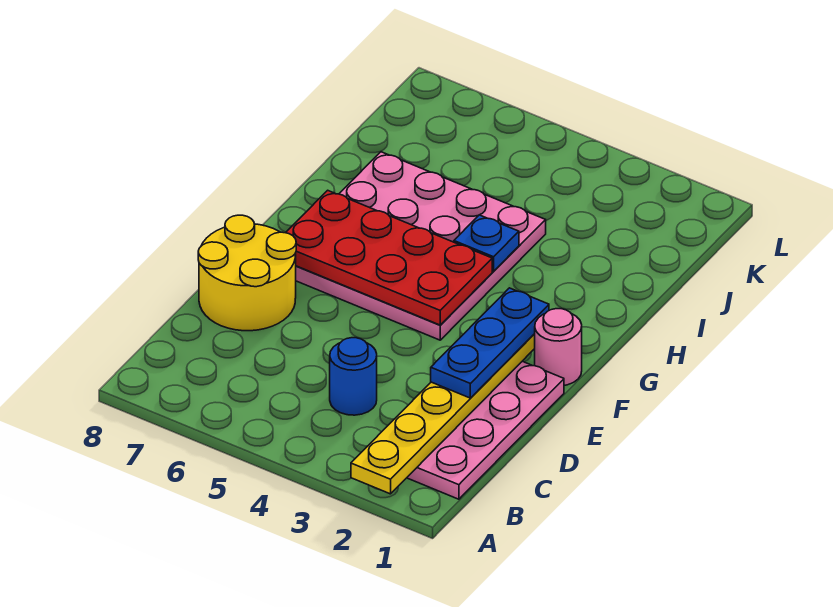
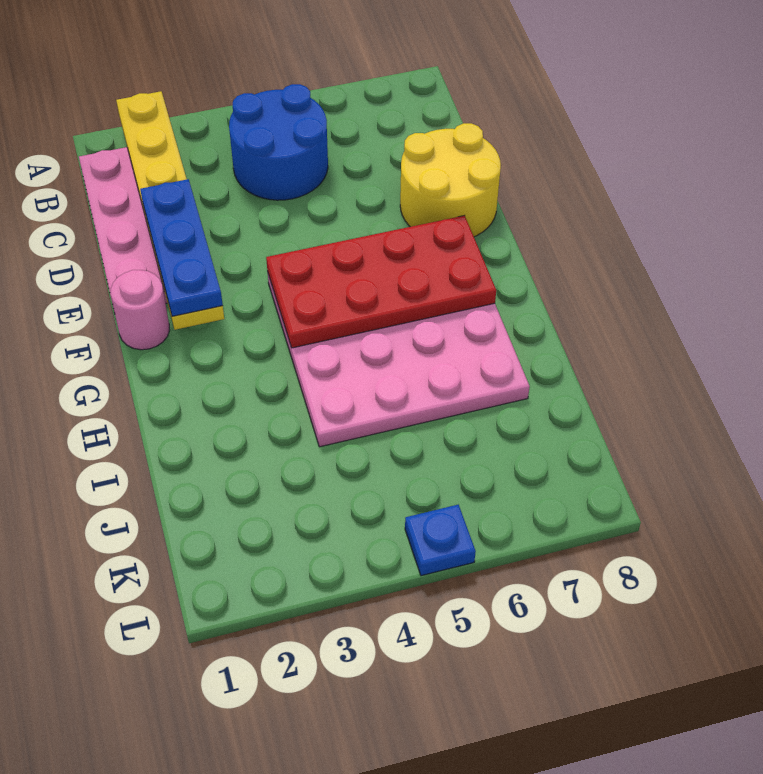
blue round brick C4 level 1 -> blue round brick B4:C5 level 1
blue plate H4 level 2 -> blue plate L5 level 1

